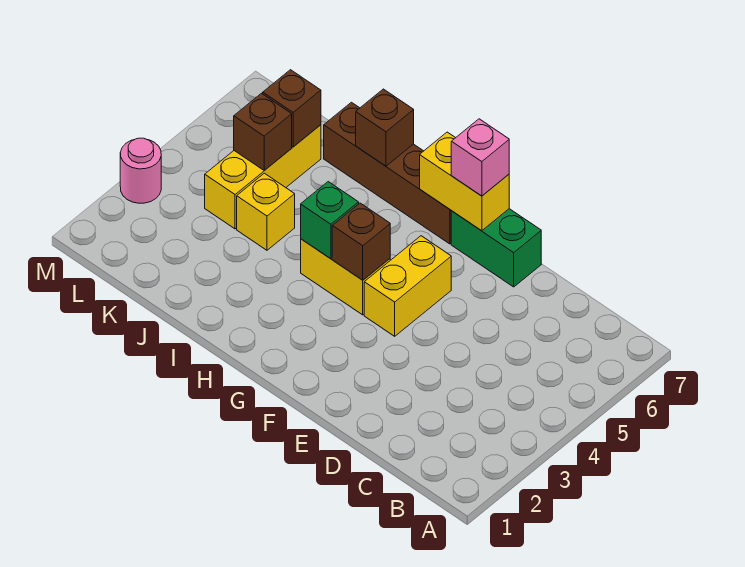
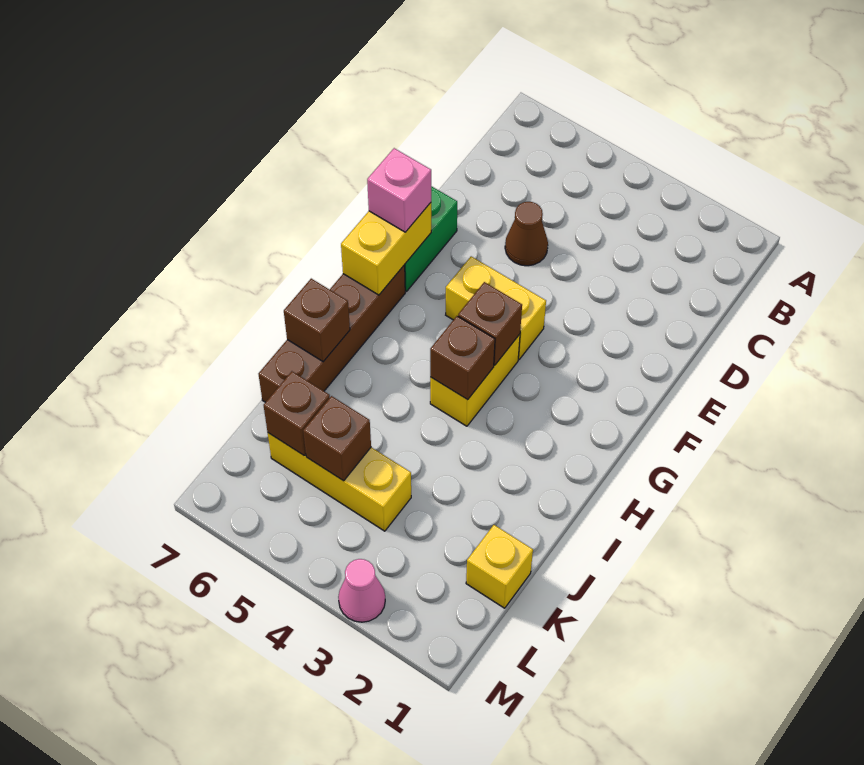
none -> brown cone D5 level 1
green brick H4 level 2 -> brown brick H4 level 2
yellow brick J4 level 1 -> yellow brick K1 level 1
pink round brick M3 level 1 -> pink cone M3 level 1

